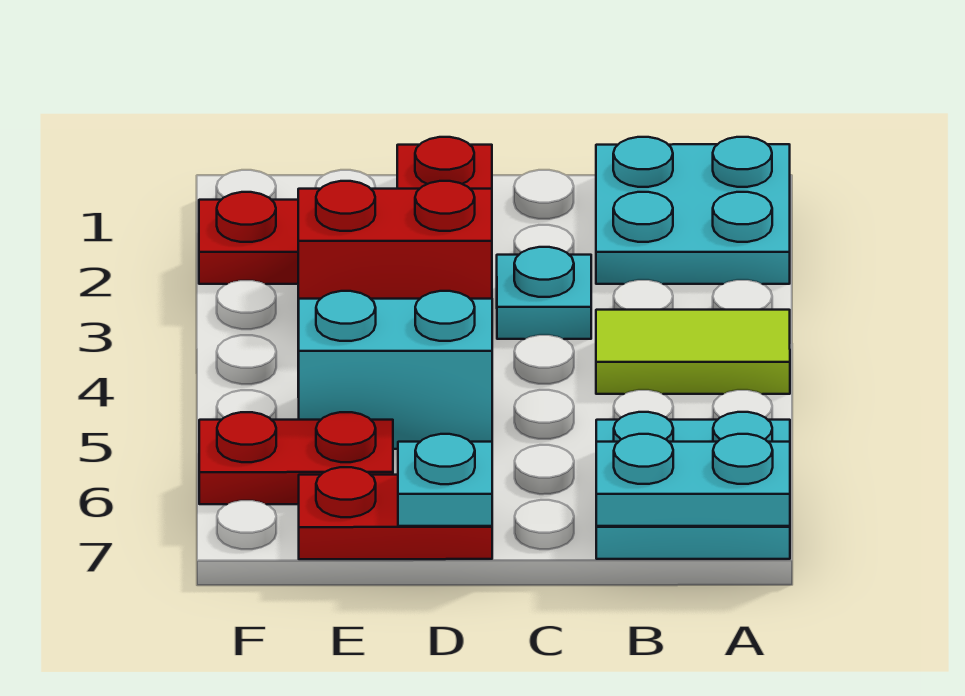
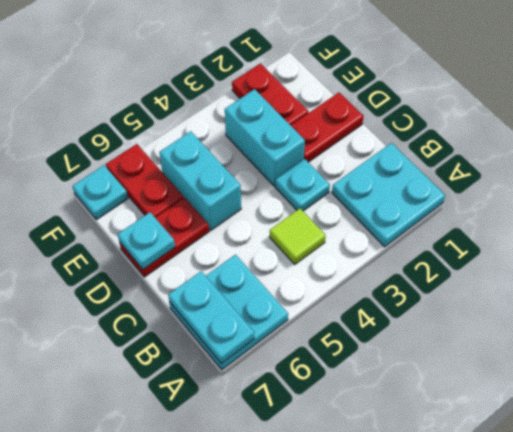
lime tile A4:B4 level 1 -> lime tile B4 level 1
red brick D3:E3 level 1 -> cyan brick D3:E3 level 1
red plate D7:E7 level 1 -> red plate D6:D7 level 1
none -> cyan plate F7 level 1

